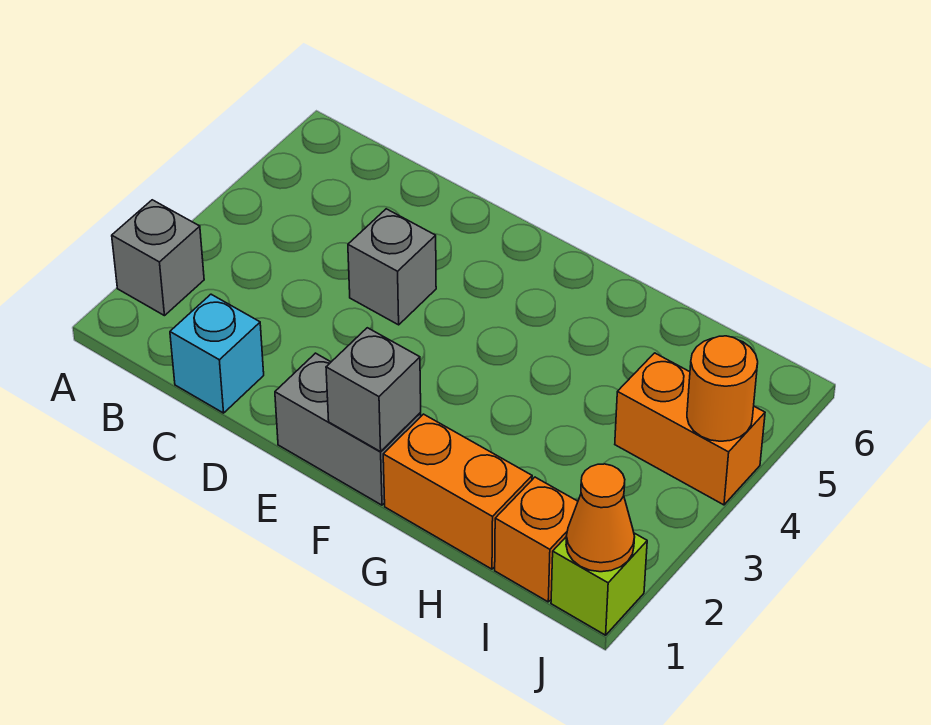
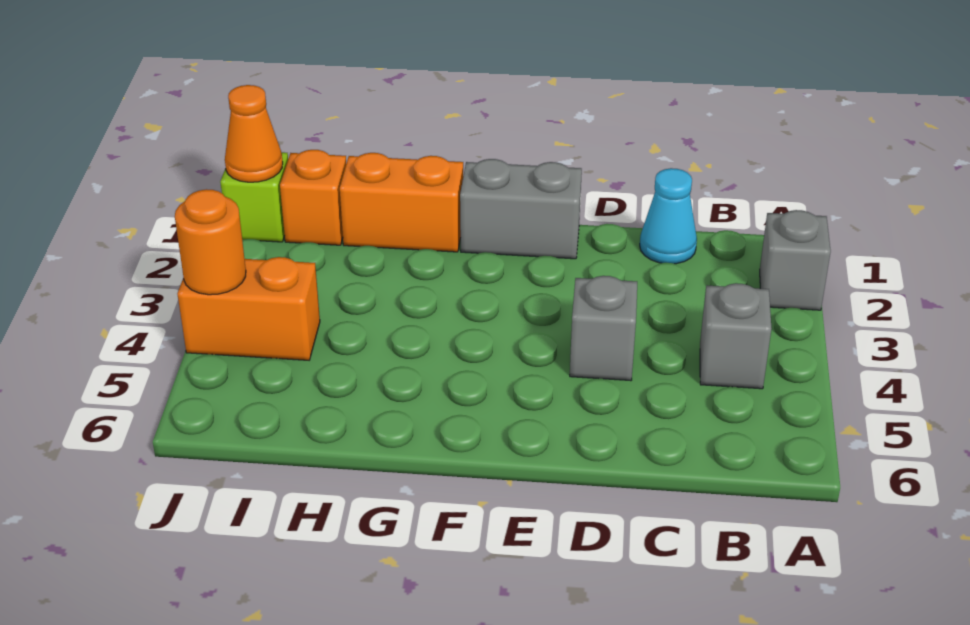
cyan brick C1 level 1 -> cyan cone C1 level 1
grey brick F1 level 2 -> grey brick B4 level 1

